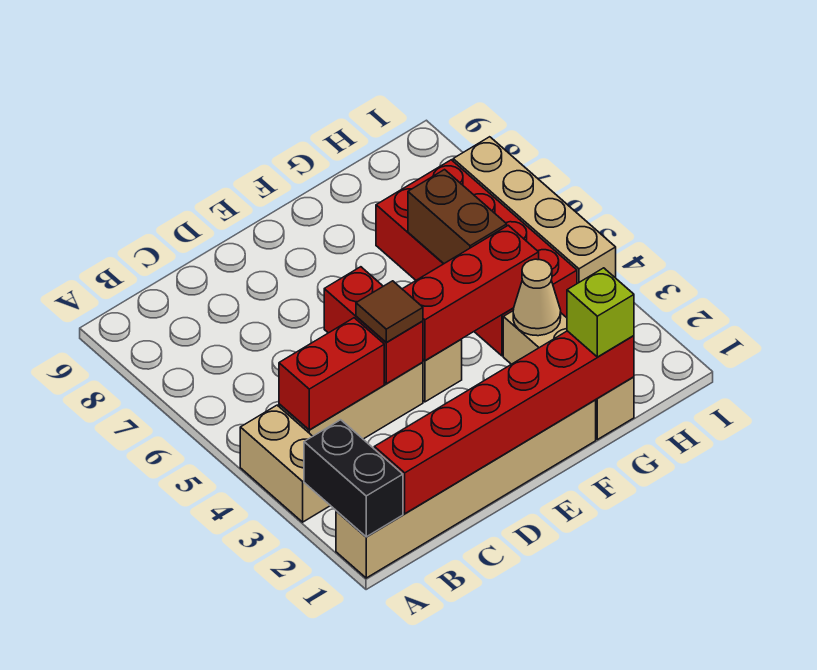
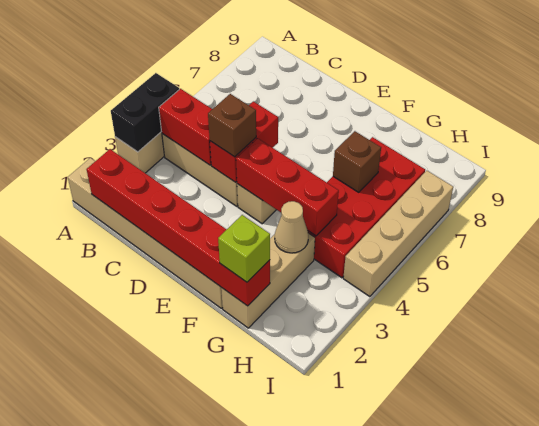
black brick A1:A2 level 2 -> black brick A3:A4 level 2
brown tile D4 level 3 -> brown brick D4 level 3
brown brick G5:G6 level 2 -> brown brick G6 level 2

